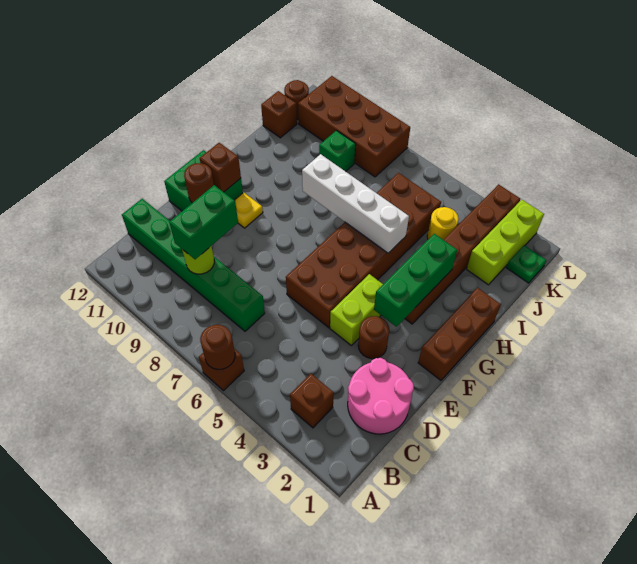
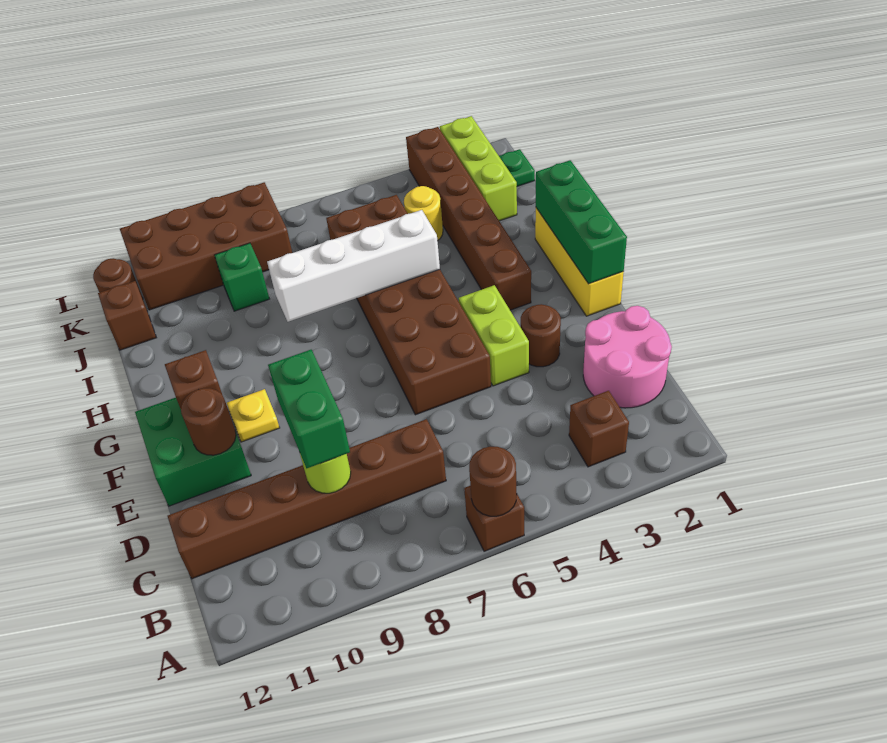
green brick C7:C12 level 1 -> brown brick C7:C12 level 1
brown brick F1:H1 level 1 -> yellow brick F1:H1 level 1
green brick F3:H3 level 2 -> green brick F1:H1 level 2

